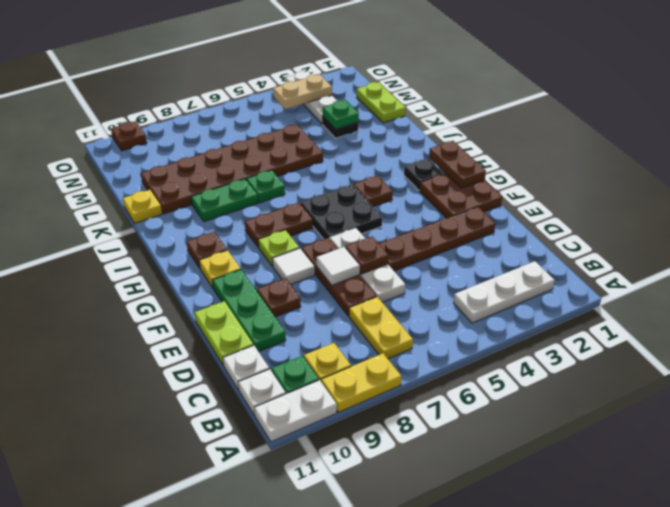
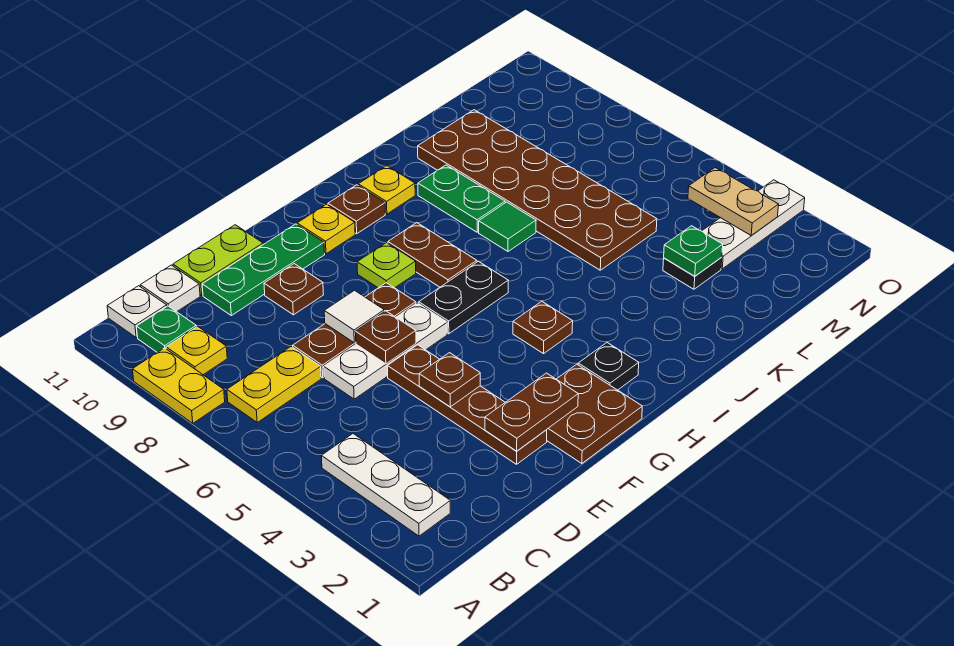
white plate A10:A11 level 1 -> none
white tile F8 level 1 -> none
brown plate G1:H1 level 2 -> brown plate E2:F2 level 2
black plate G5:H6 level 1 -> black plate G6:H6 level 1
green plate J7 level 1 -> green tile J7 level 1
yellow plate K11 level 1 -> yellow plate I10 level 1
lime plate L1:M1 level 1 -> none
brown plate O10 level 1 -> brown plate E4 level 2

